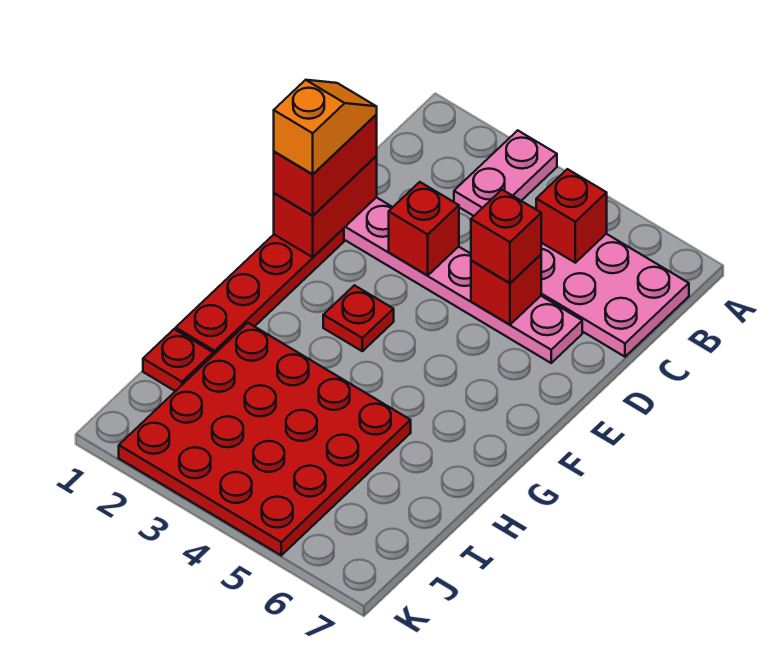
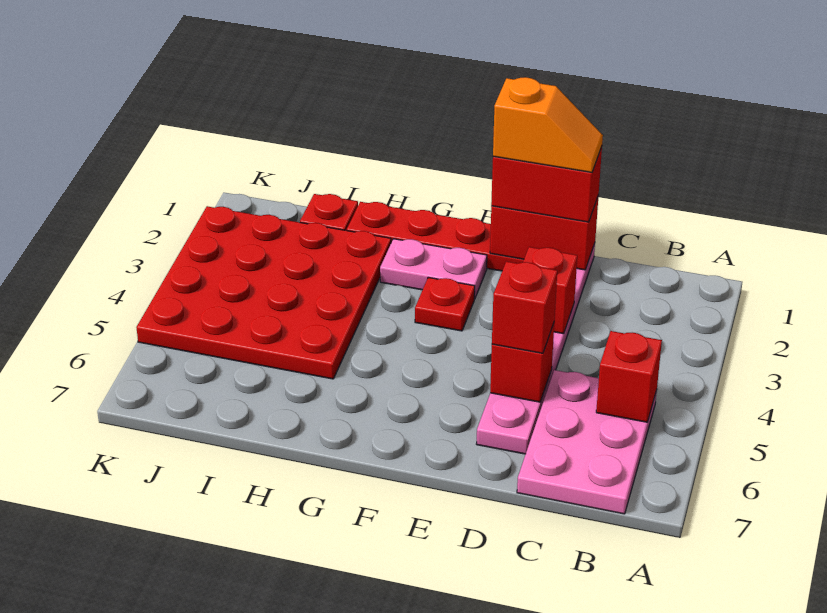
pink plate A3:B3 level 1 -> pink plate F2:G2 level 1

